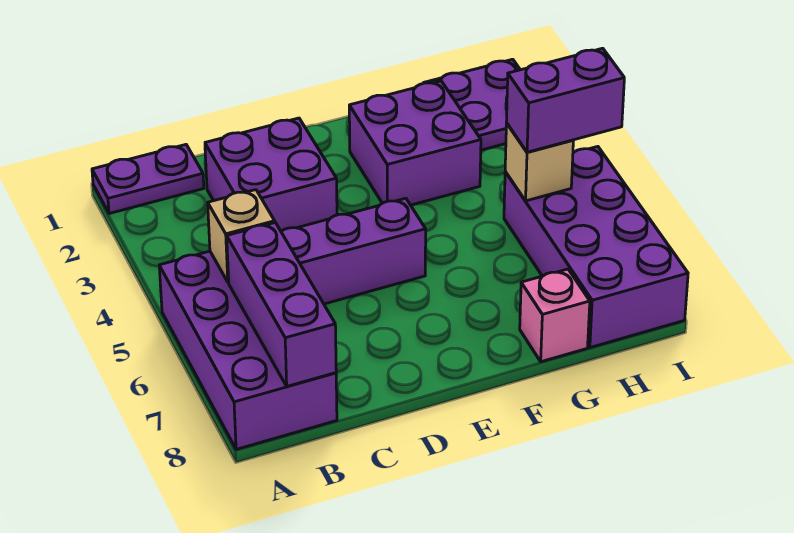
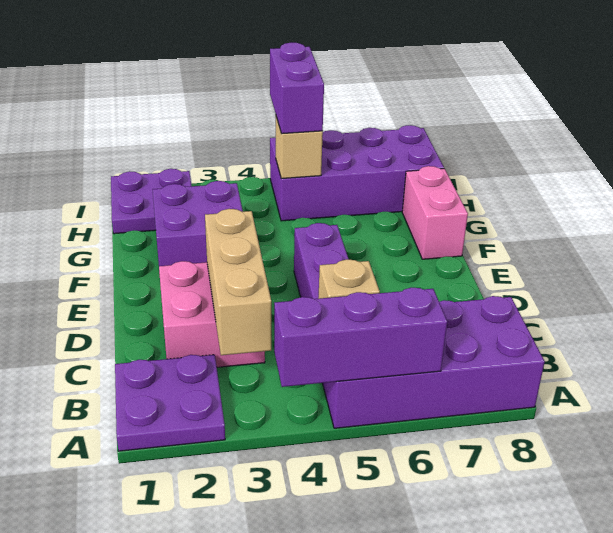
purple plate A1:B1 level 1 -> purple plate A1:B2 level 1
none -> tan brick B3:D3 level 2
purple brick B6:B8 level 2 -> purple brick A4:A6 level 2
purple brick C2:D3 level 1 -> pink brick C2:D3 level 1
pink brick G8 level 1 -> pink brick F8:G8 level 1

